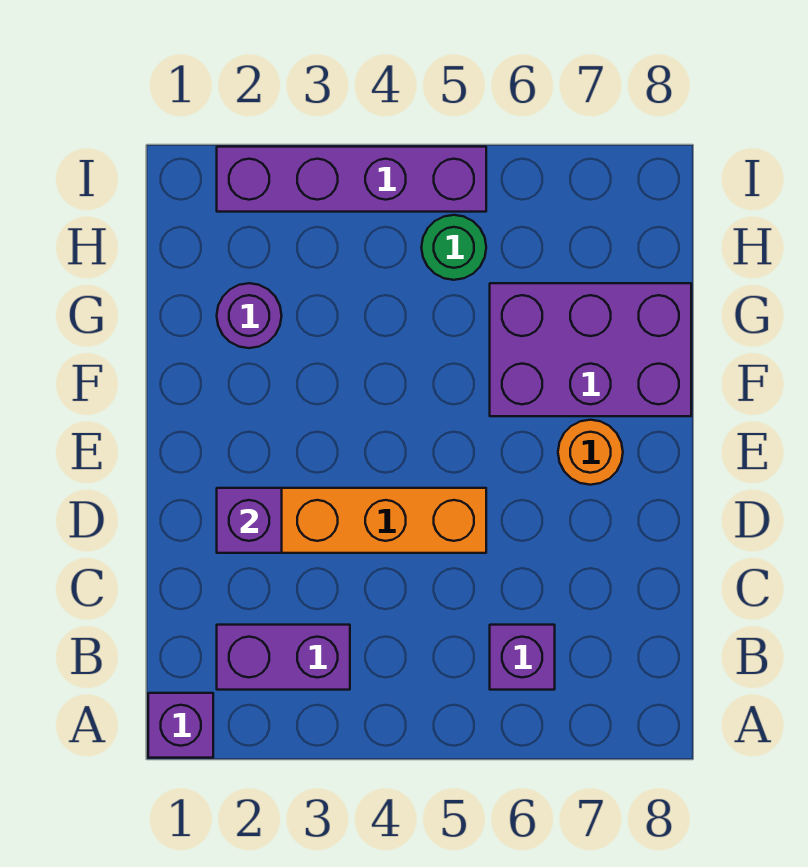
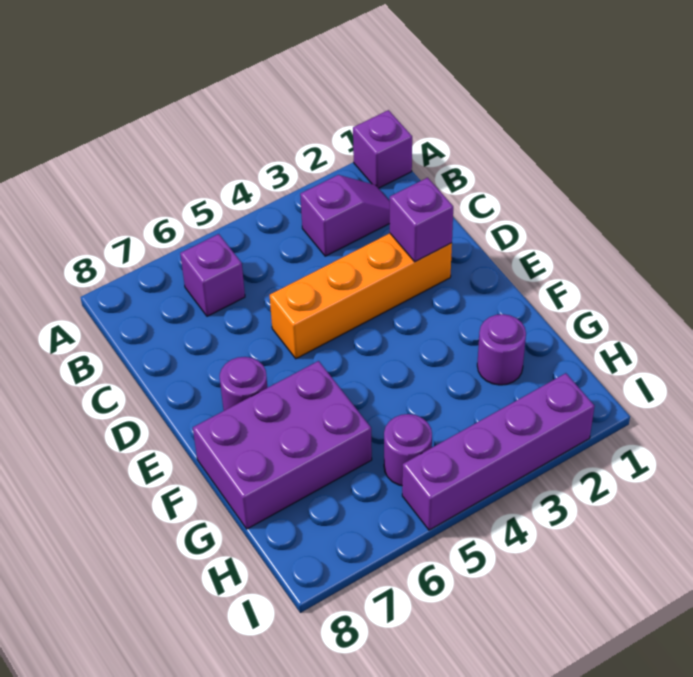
purple brick B2:B3 level 1 -> purple slope B2:B3 level 1 top 3
orange round brick E7 level 1 -> purple round brick E7 level 1
green round brick H5 level 1 -> purple round brick H5 level 1

